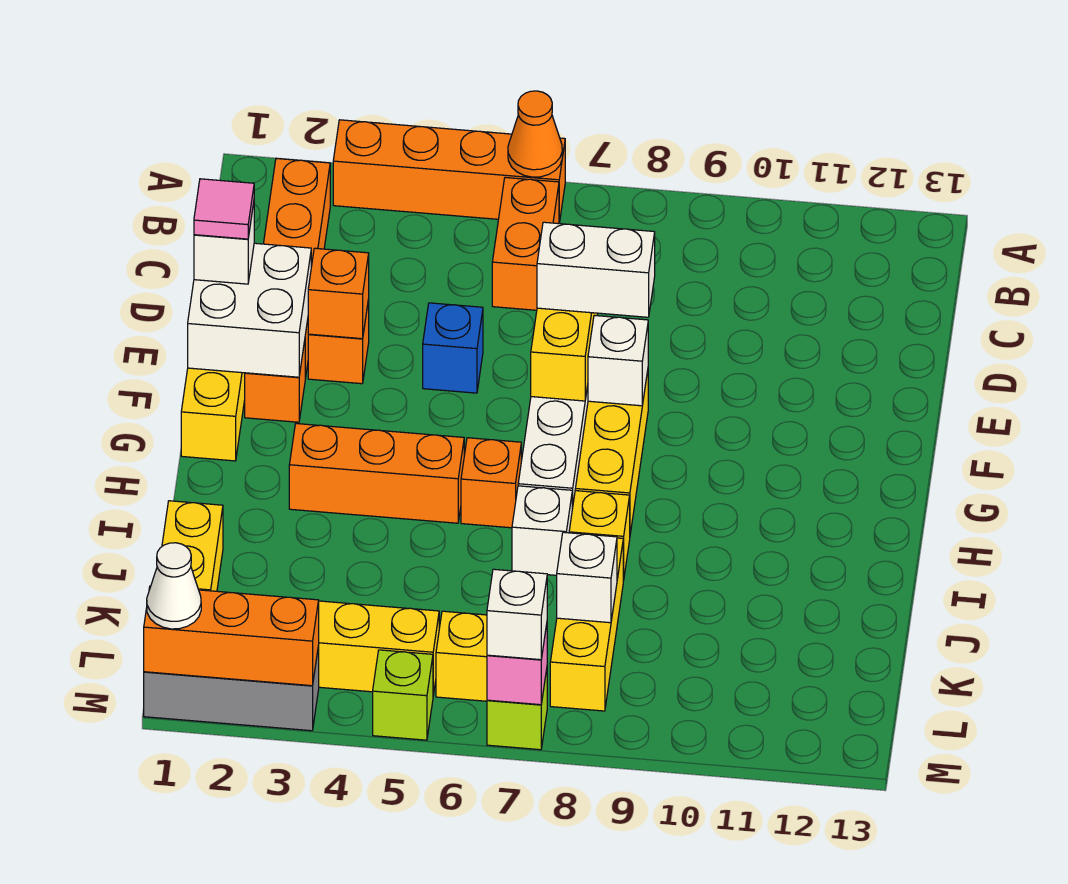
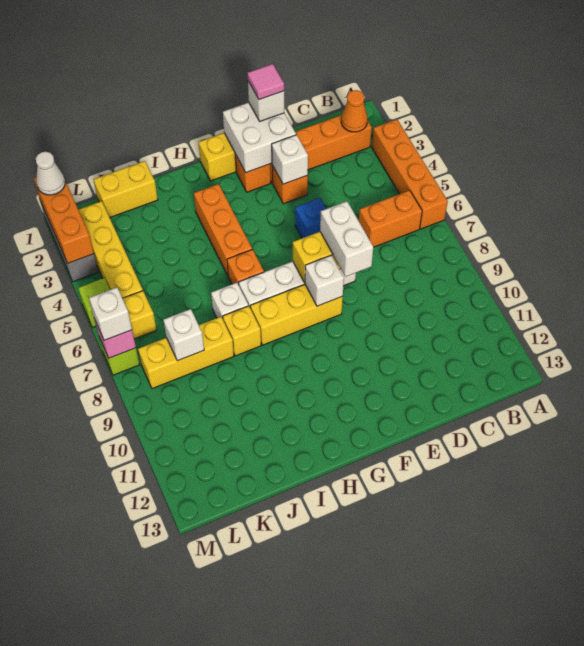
orange cone A6 level 2 -> orange cone B2 level 2
orange brick E3 level 2 -> white brick E3 level 2

